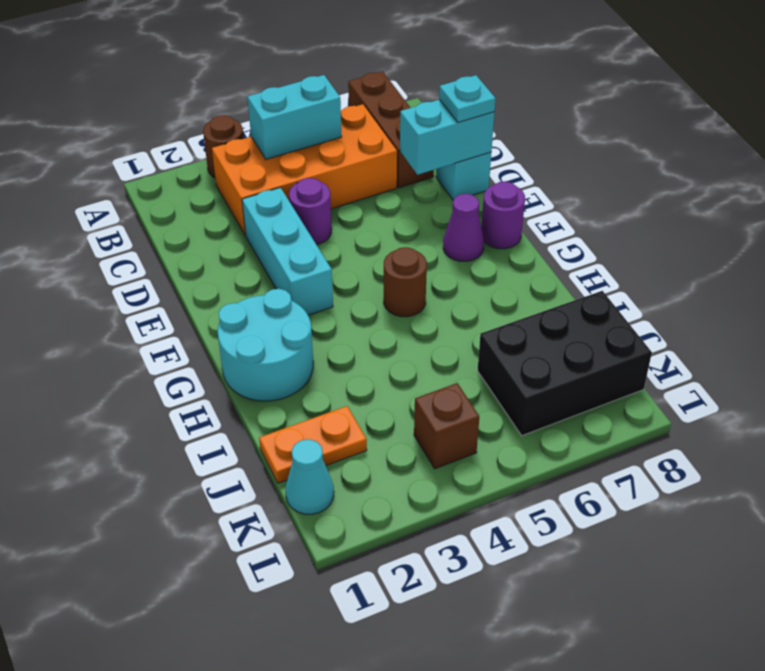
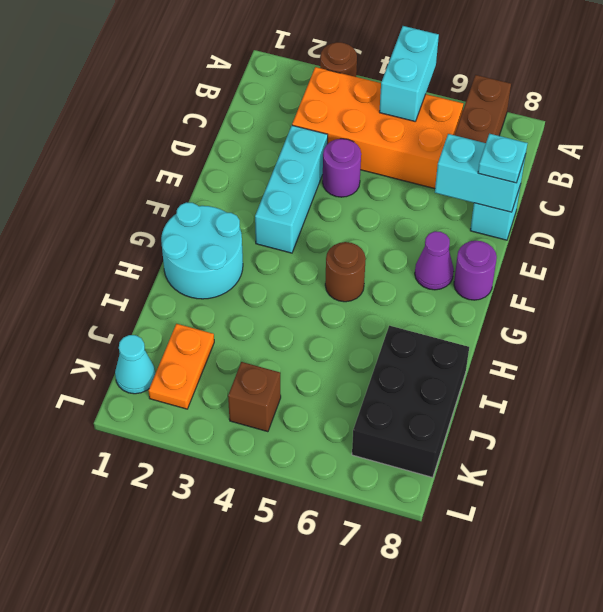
cyan brick B4:B5 level 2 -> cyan brick A5:B5 level 2
orange plate J1:J2 level 1 -> orange plate J2:K2 level 1
black brick J6:K8 level 1 -> black brick I7:K8 level 1

